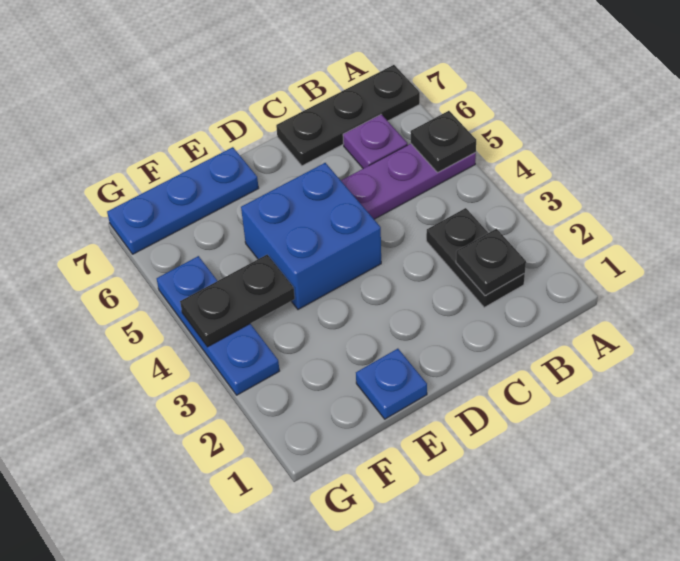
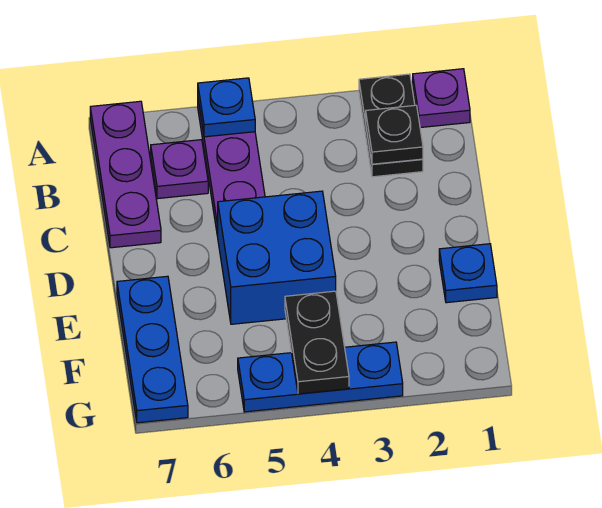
none -> purple plate A1 level 1
black plate A5 level 2 -> blue plate A5 level 2
black plate A7:C7 level 1 -> purple plate A7:C7 level 1
black plate B2:B3 level 1 -> black plate A2:B2 level 1

